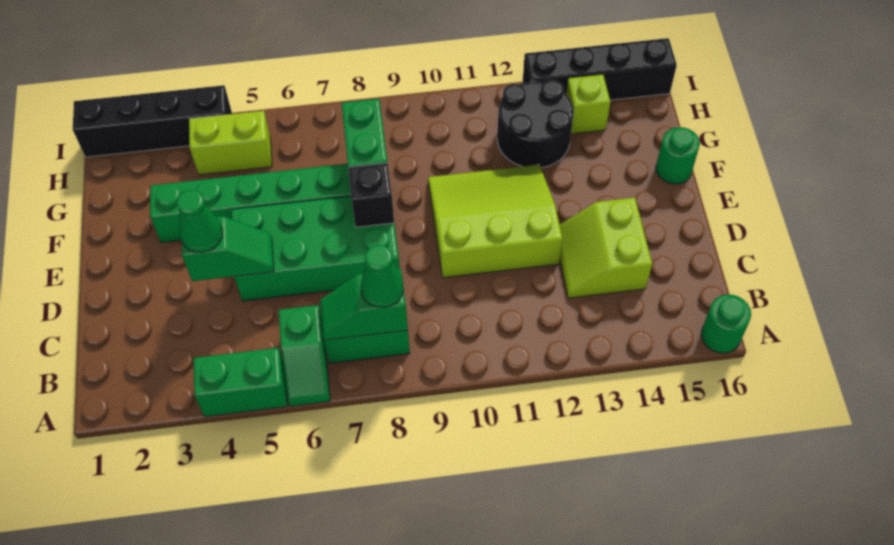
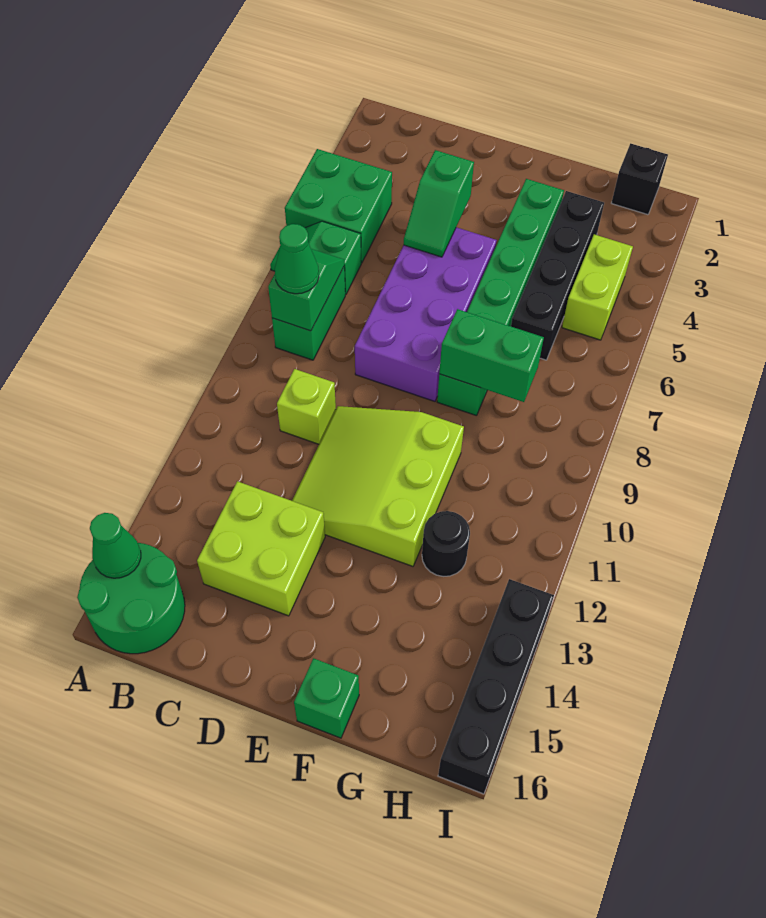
green brick A4:A5 level 1 -> green brick A4:B5 level 1
green round brick A16 level 1 -> green round brick A15:B16 level 1
lime slope C13:D14 level 1 top 14 -> lime brick C13:D14 level 1
green cone D4 level 3 -> green cone A15 level 2
green brick D5:E8 level 1 -> purple brick D5:E8 level 1
lime slope D10:F12 level 1 top D -> lime slope D10:F12 level 1 top F
black brick E8 level 2 -> black brick H1 level 1
green round brick F16 level 1 -> green brick F16 level 1
black round brick G12:H13 level 1 -> black round brick G12 level 1
lime brick H14 level 1 -> lime brick C10 level 1
black brick I1:I4 level 1 -> black brick G3:G6 level 1

